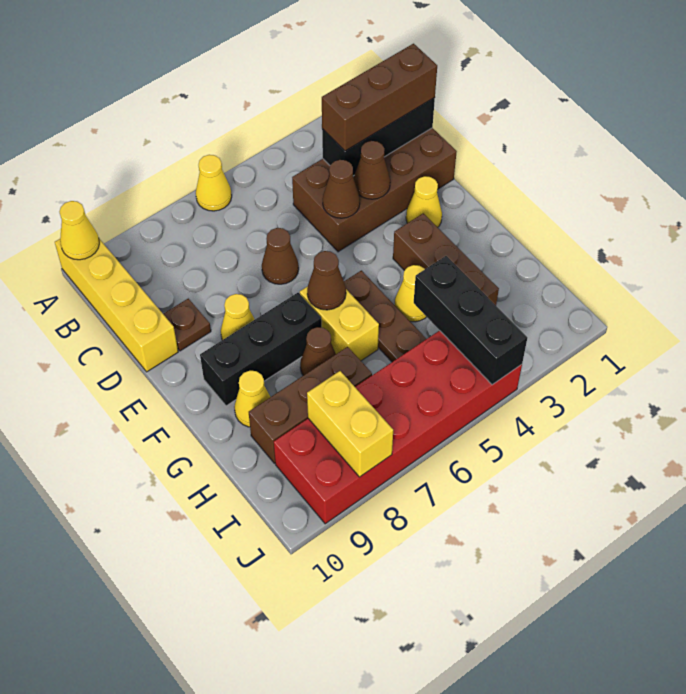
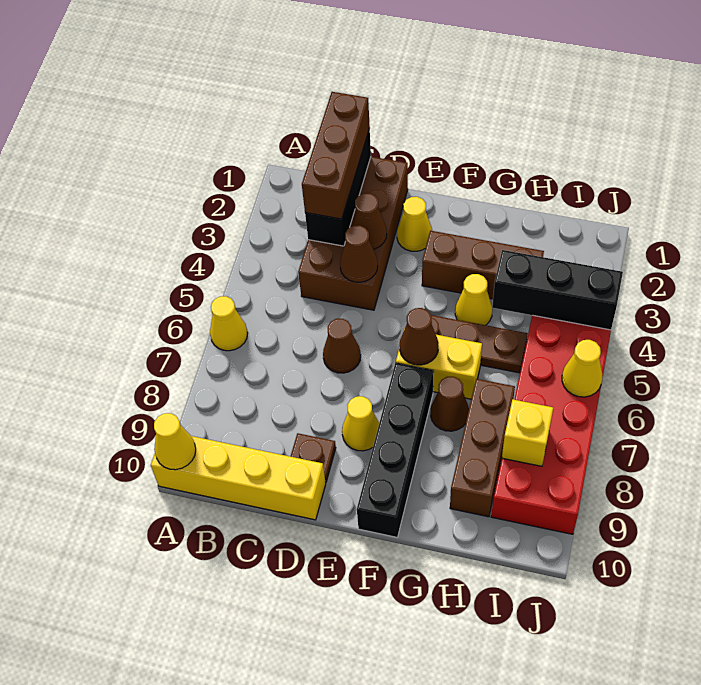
black brick F7:F9 level 1 -> black brick F7:F10 level 1
yellow cone G9 level 1 -> yellow cone J6 level 2
yellow brick I8:J8 level 2 -> yellow brick I8 level 2

